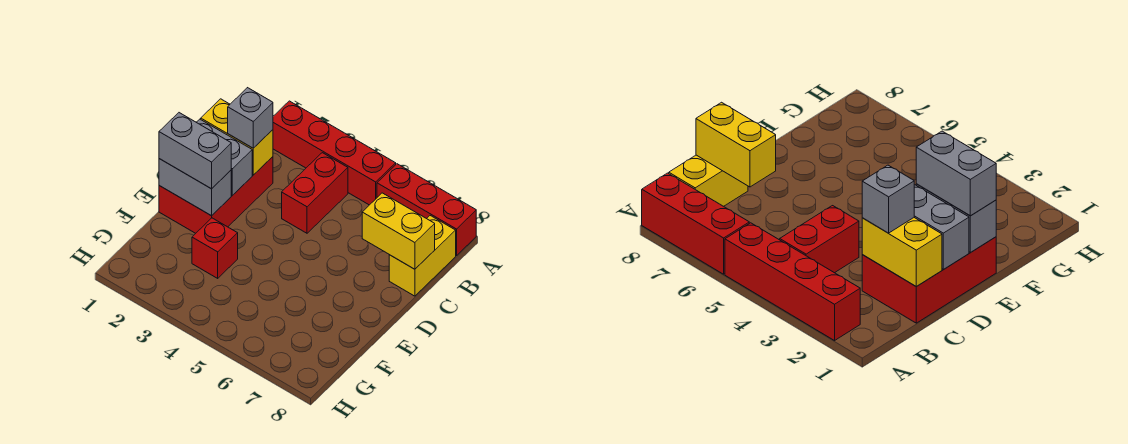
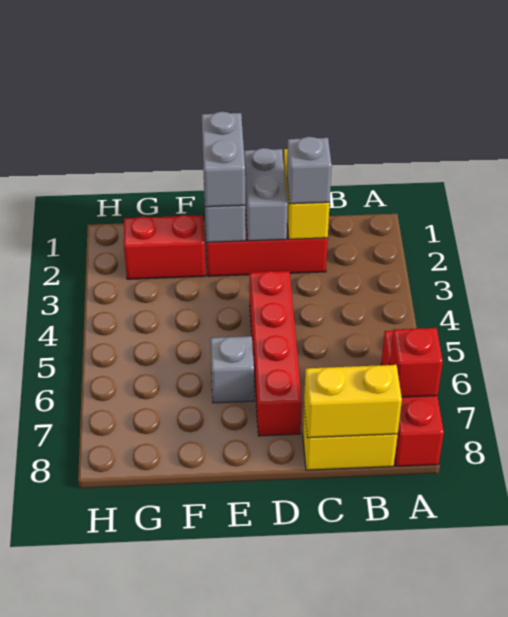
red brick A2:A5 level 1 -> red brick D4:D7 level 1
red brick B4:C4 level 1 -> red brick F2:G2 level 1
yellow brick C7:C8 level 2 -> yellow brick B8:C8 level 2
none -> grey brick E6 level 1
red brick F3 level 1 -> red brick A7 level 2

